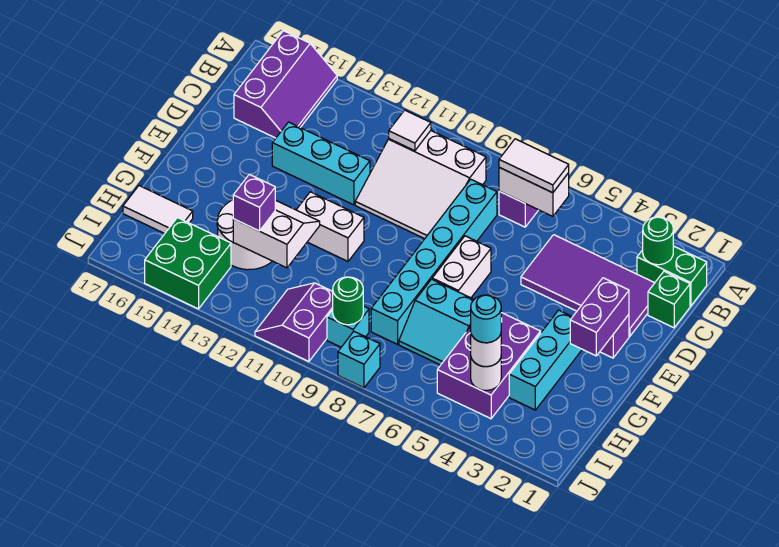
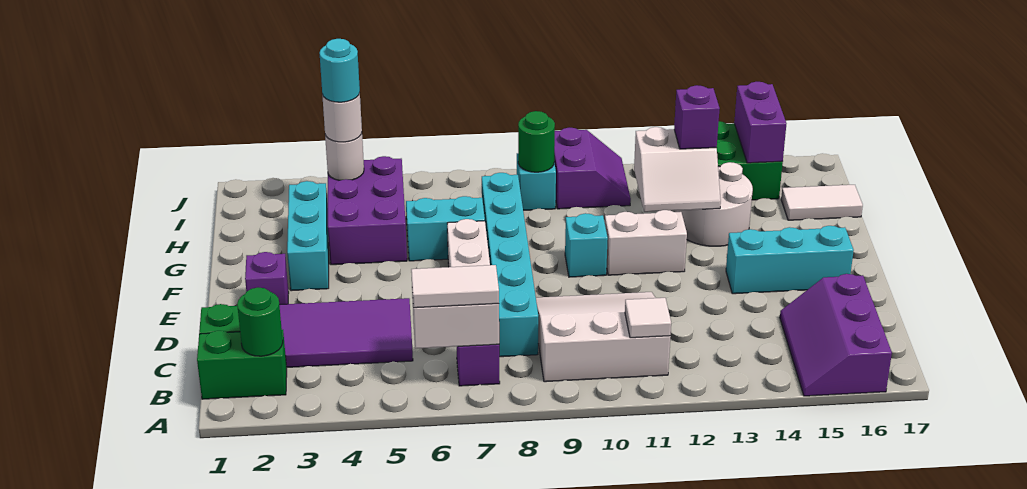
cyan brick D12:D14 level 1 -> cyan brick E14:E16 level 1
purple brick E2:F2 level 2 -> purple brick I15:J15 level 2
cyan brick J8 level 1 -> cyan brick F10 level 1

